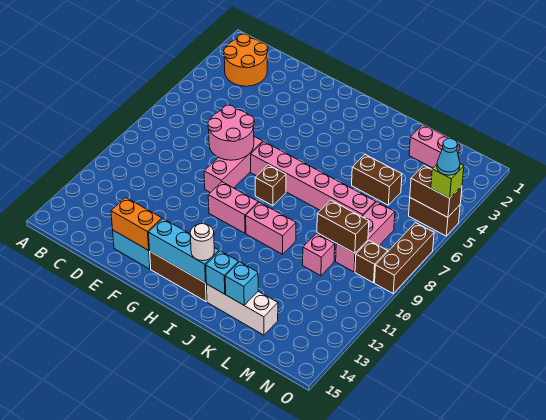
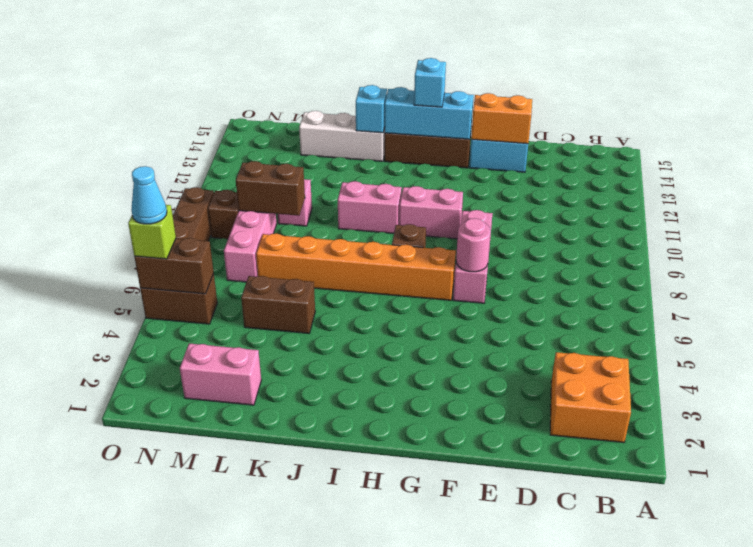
orange round brick B2:C3 level 1 -> orange brick B2:C3 level 1
pink round brick E7:F8 level 2 -> pink round brick F7 level 2
pink brick G7:L7 level 1 -> orange brick G7:L7 level 1
white round brick I14 level 3 -> none
cyan brick K14 level 2 -> cyan brick H14 level 3

